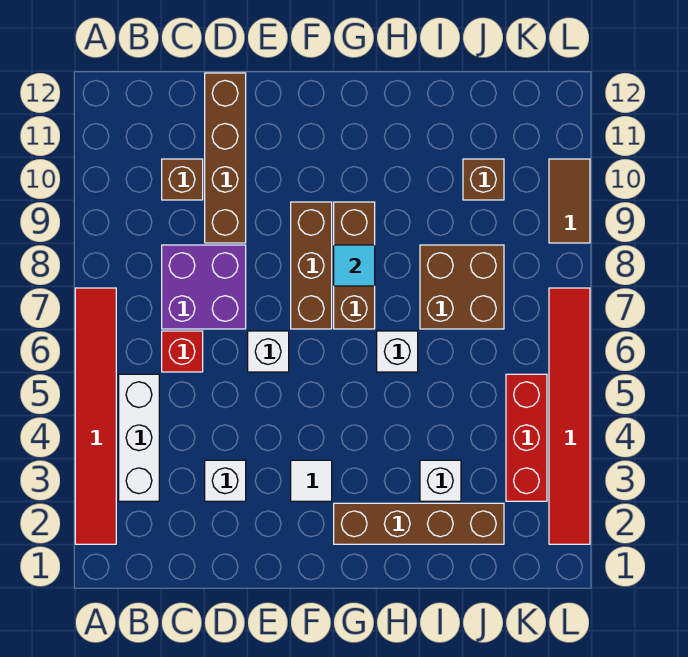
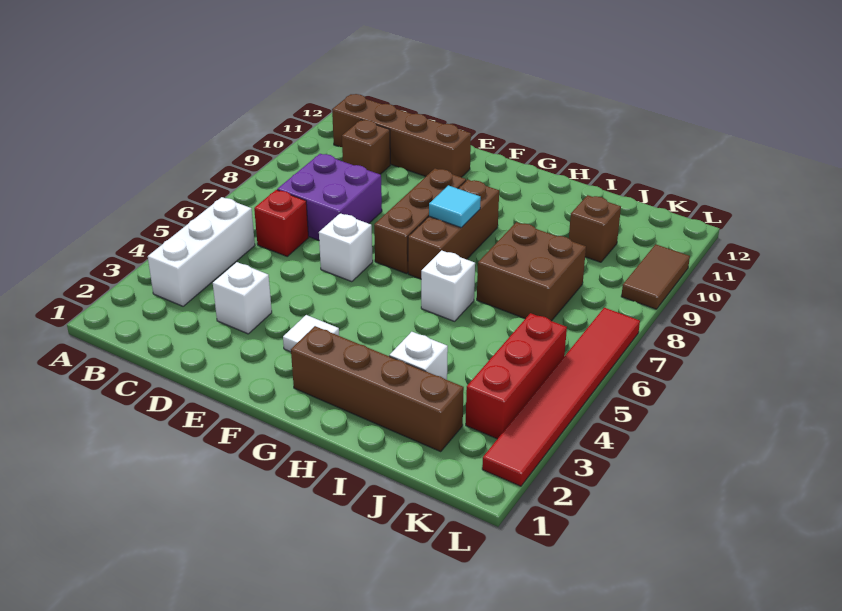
red tile A2:A7 level 1 -> none
brown brick D9:D12 level 1 -> brown brick B11:E11 level 1

